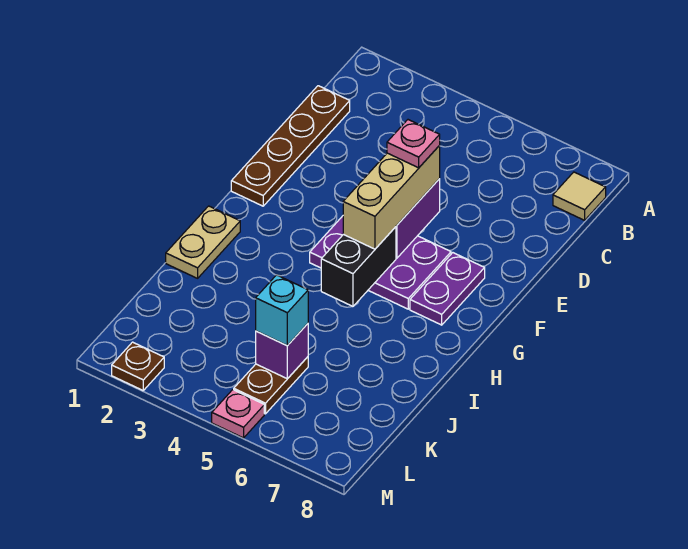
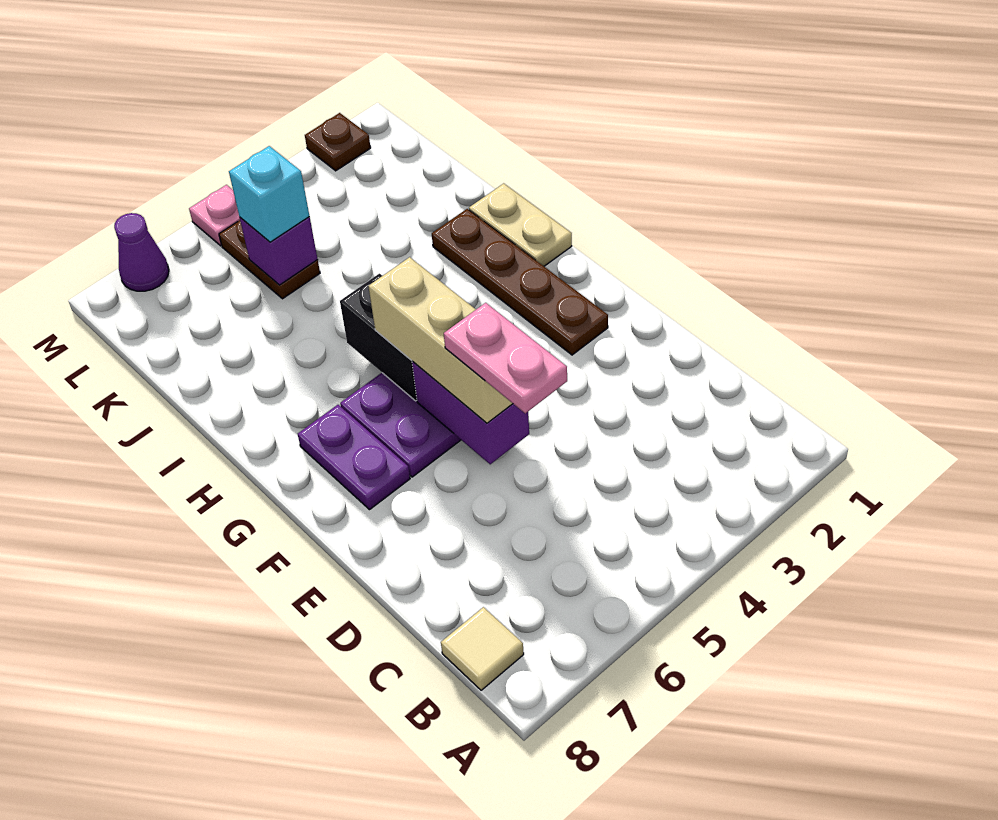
brown plate C1:F1 level 1 -> brown plate F2:I2 level 1
pink plate E5 level 4 -> pink plate D5:E5 level 4
none -> purple cone M7 level 1

